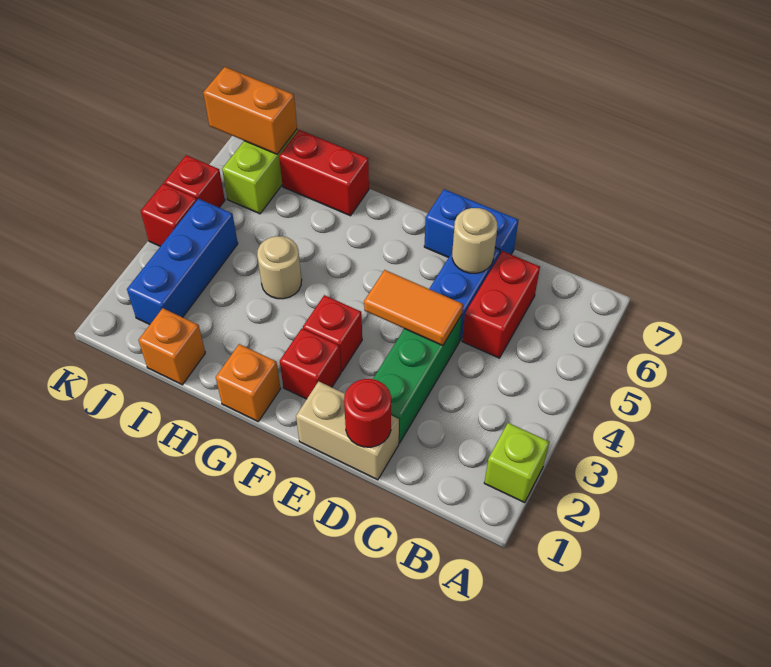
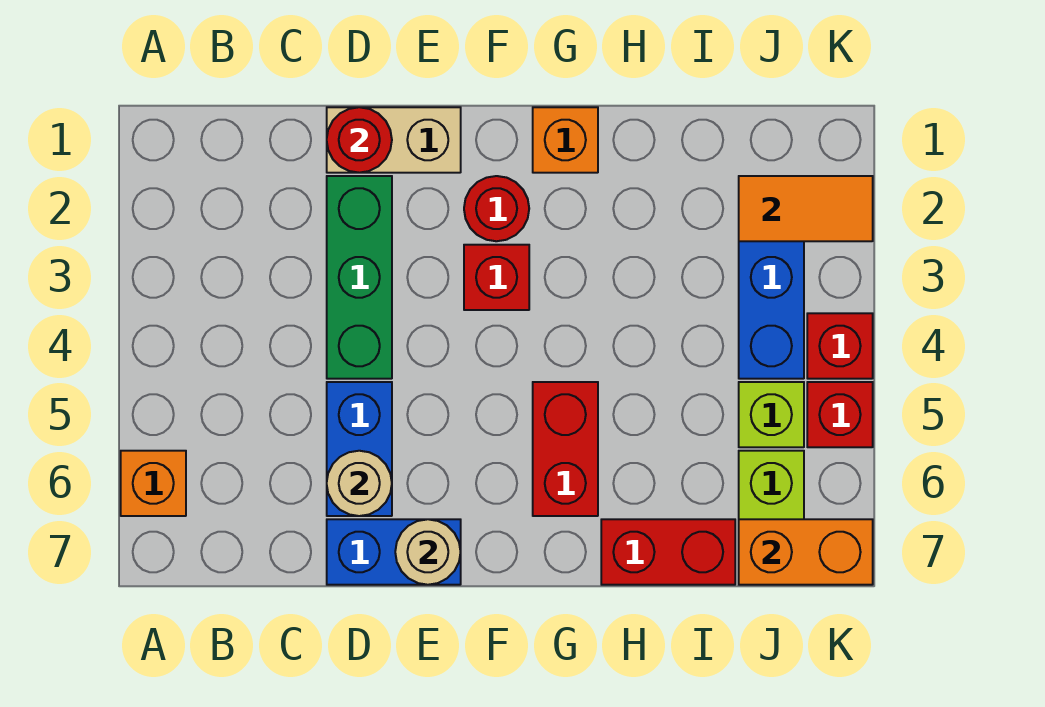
lime brick A2 level 1 -> lime brick J5 level 1
red brick C5:C6 level 1 -> red brick G5:G6 level 1
orange tile D4:E4 level 2 -> orange tile J2:K2 level 2
red brick F2 level 1 -> red round brick F2 level 1
tan round brick H4 level 1 -> tan round brick E7 level 2
orange brick I1 level 1 -> orange brick A6 level 1

